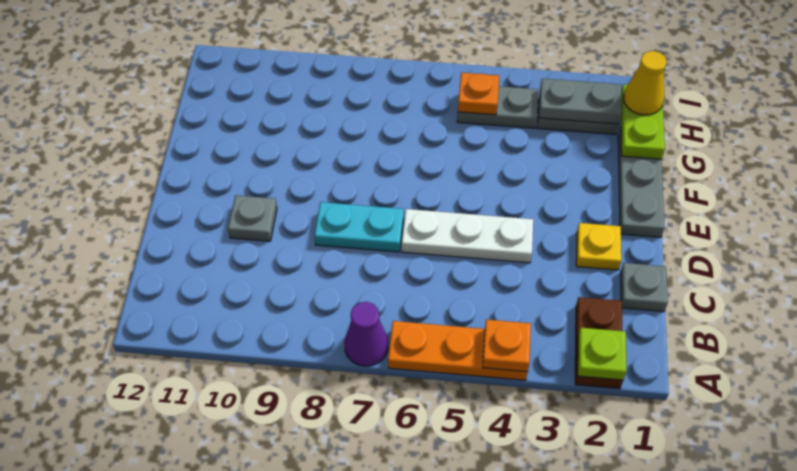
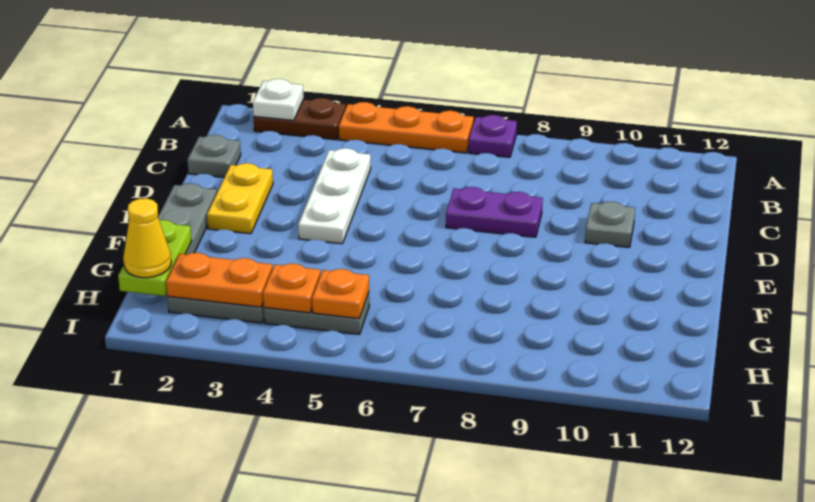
brown plate A2:B2 level 1 -> brown plate A2:A3 level 1
lime plate A2 level 2 -> white plate A2 level 2
orange plate A4 level 2 -> orange plate H4 level 2
purple cone A7 level 1 -> purple plate A7 level 1
yellow plate D2 level 1 -> yellow plate D2:E2 level 1
white plate D4:D6 level 1 -> white plate C4:E4 level 1
cyan plate D7:D8 level 1 -> purple plate D7:D8 level 1
grey plate H2:H3 level 2 -> orange plate H2:H3 level 2

